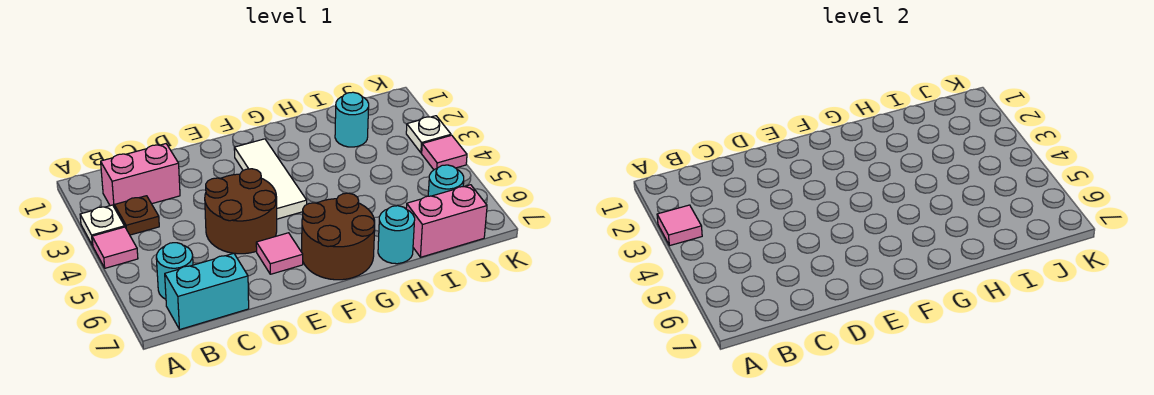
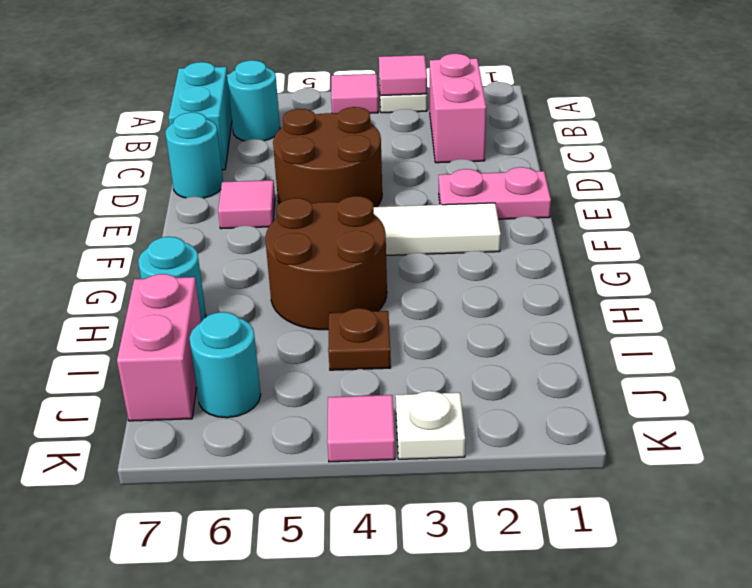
brown plate B3 level 1 -> brown plate I4 level 1
none -> pink plate E1:E2 level 1
brown round brick F6:G7 level 1 -> brown round brick G4:H5 level 1
cyan round brick I2 level 1 -> cyan round brick D7 level 1

